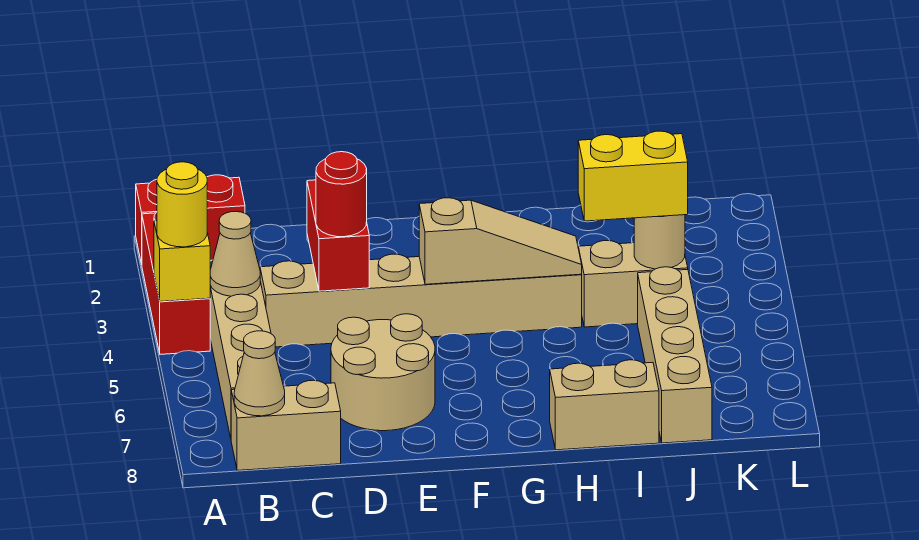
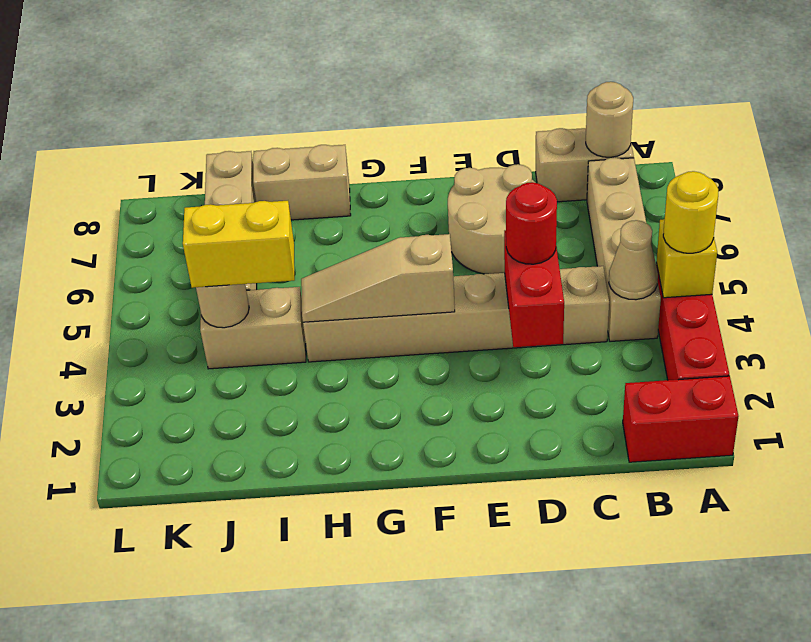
tan cone B8 level 2 -> tan round brick B8 level 2

